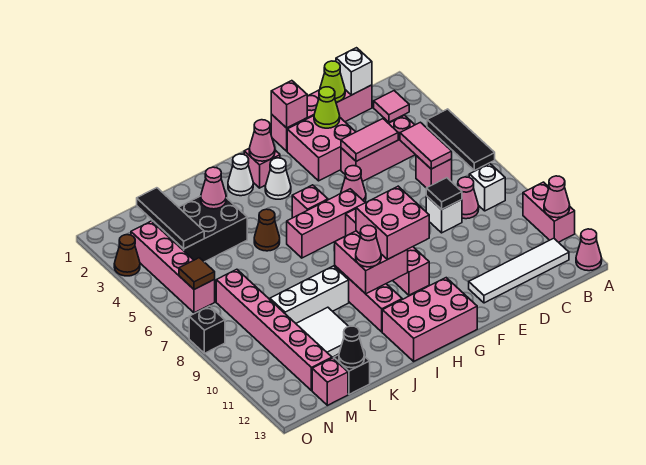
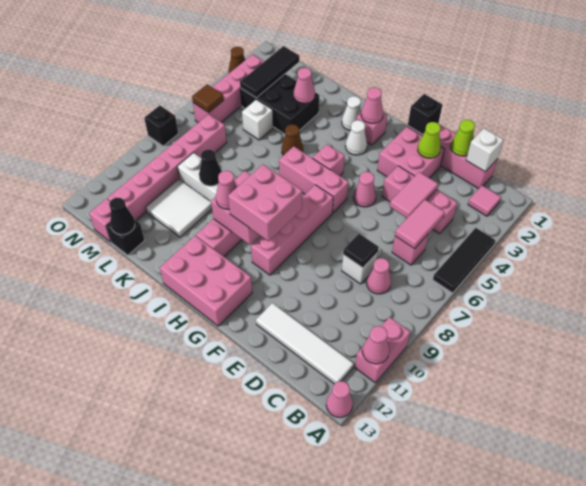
white brick B8 level 1 -> white brick L5 level 1
pink tile D4:E4 level 2 -> pink tile D4:D5 level 2
pink brick F1 level 2 -> black brick F1 level 2
none -> black cone K9 level 2

